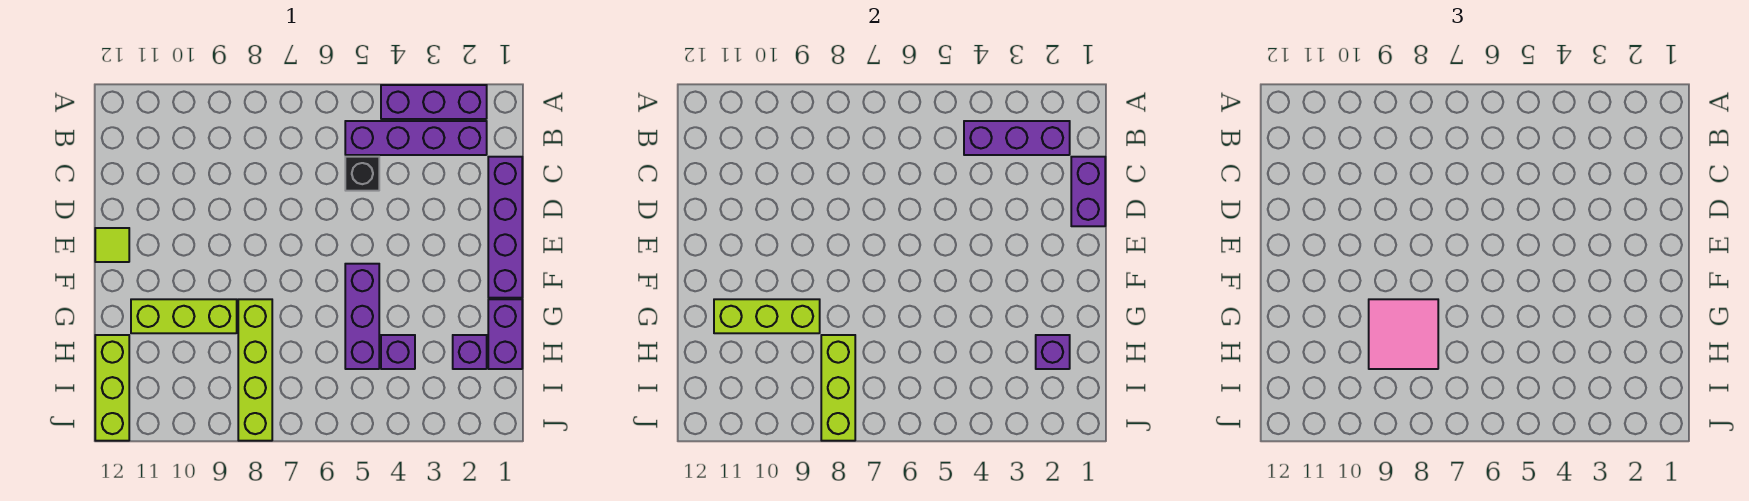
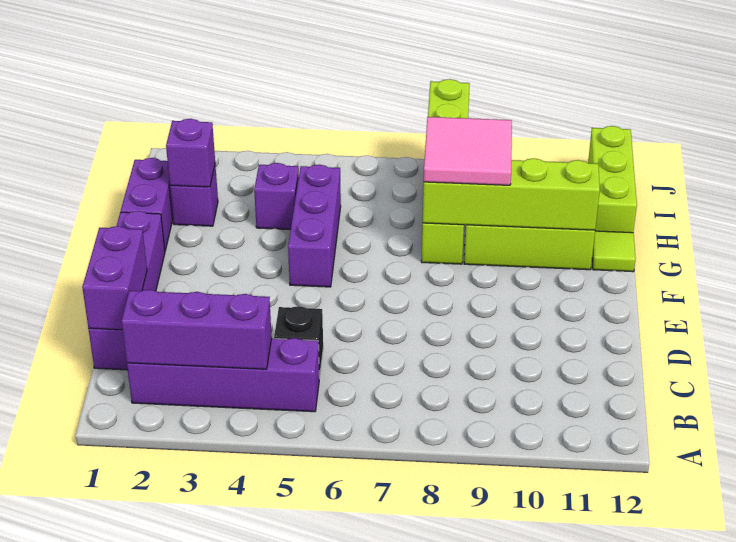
purple brick A2:A4 level 1 -> none
lime tile E12 level 1 -> lime tile G12 level 1
lime brick G9:G11 level 2 -> lime brick G8:G11 level 2

